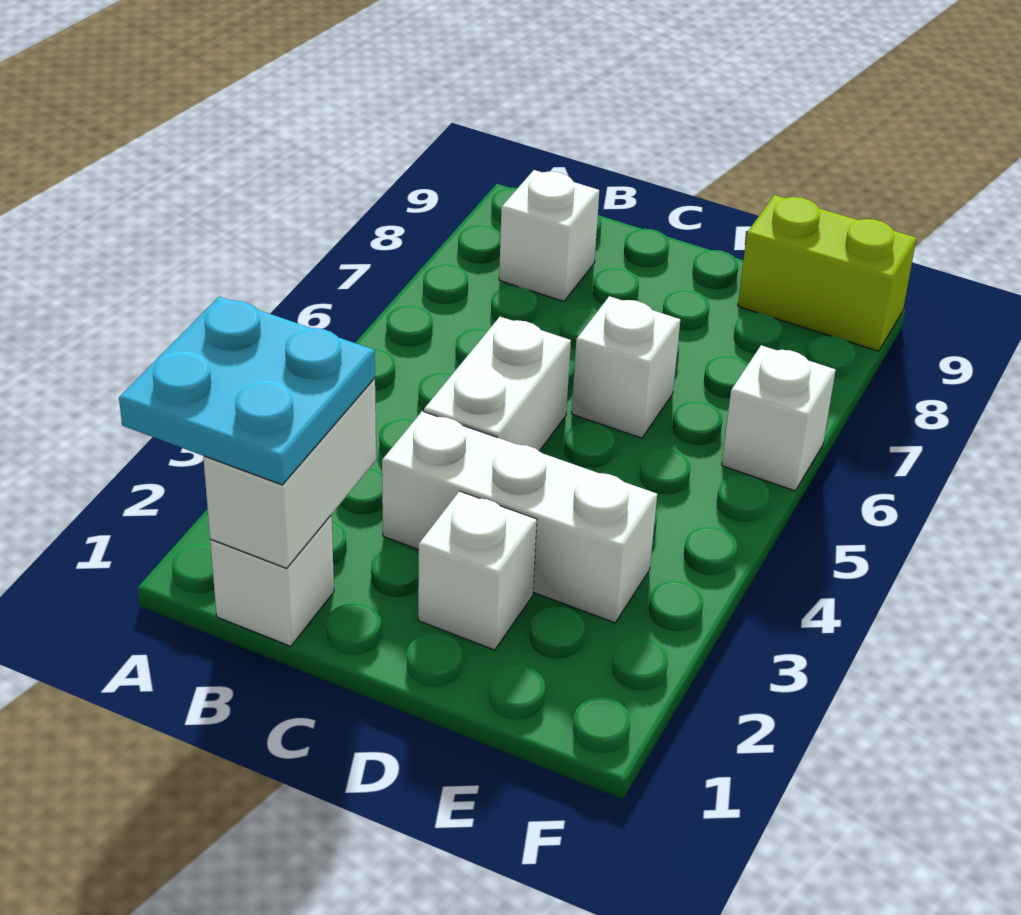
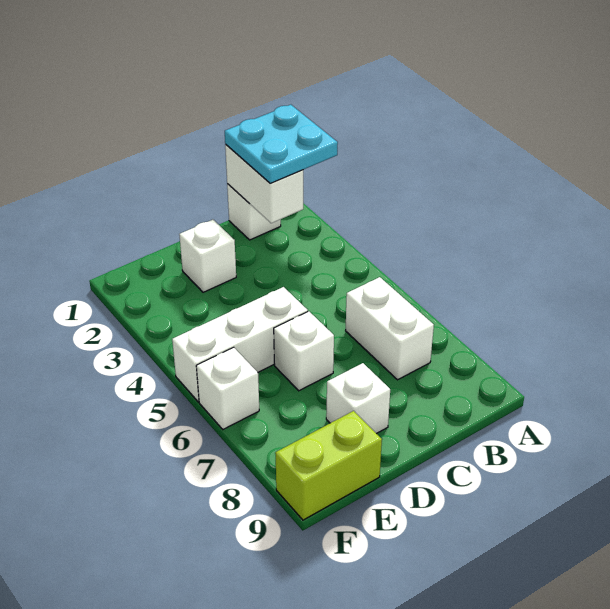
white brick B8 level 1 -> white brick D8 level 1
white brick C3:E3 level 1 -> white brick D5:F5 level 1
white brick C4:C5 level 1 -> white brick B6:B7 level 1

